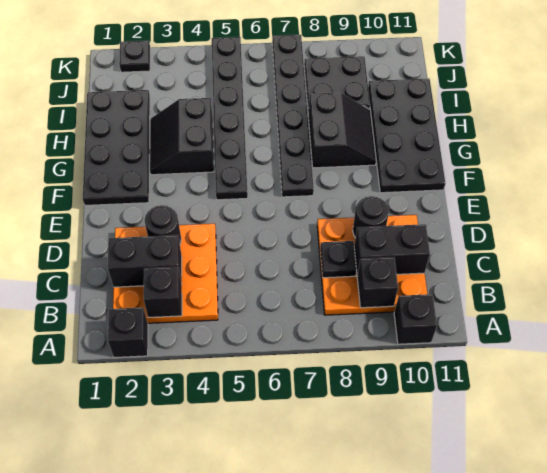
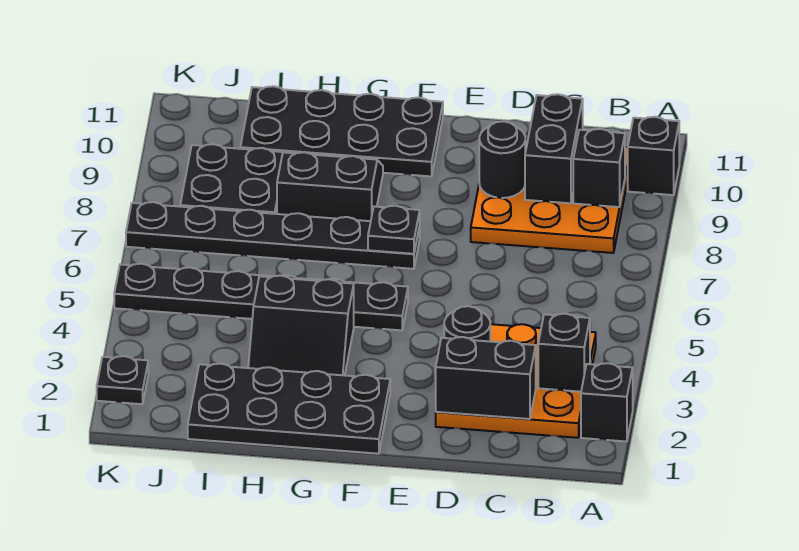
black brick C2:C3 level 2 -> black brick C2:D2 level 2
black plate C8 level 2 -> black plate F7 level 2

